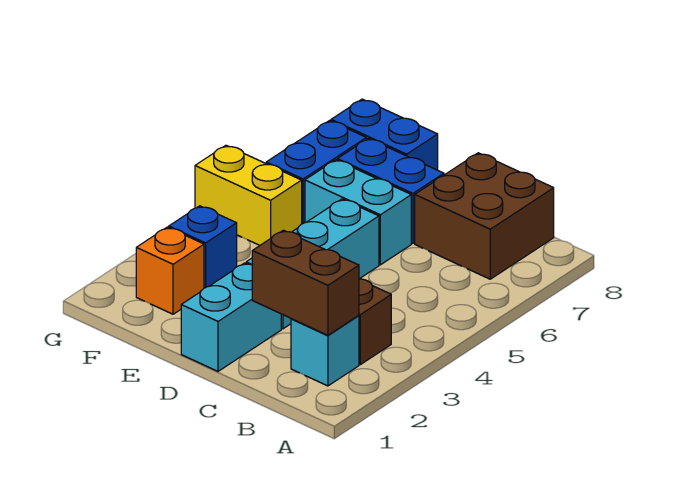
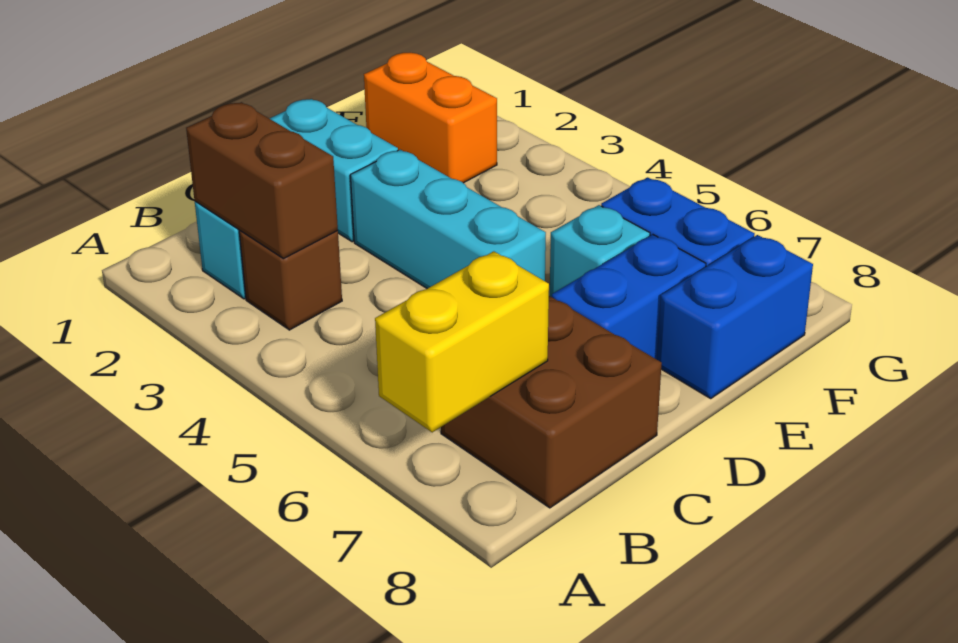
brown brick B2:C2 level 2 -> brown brick B2:B3 level 2
cyan brick D6:E6 level 1 -> cyan brick E6 level 1
orange brick F2 level 1 -> orange brick F1:F2 level 1
blue brick F3 level 1 -> none
yellow brick F5:G5 level 1 -> yellow brick A7:B7 level 2

